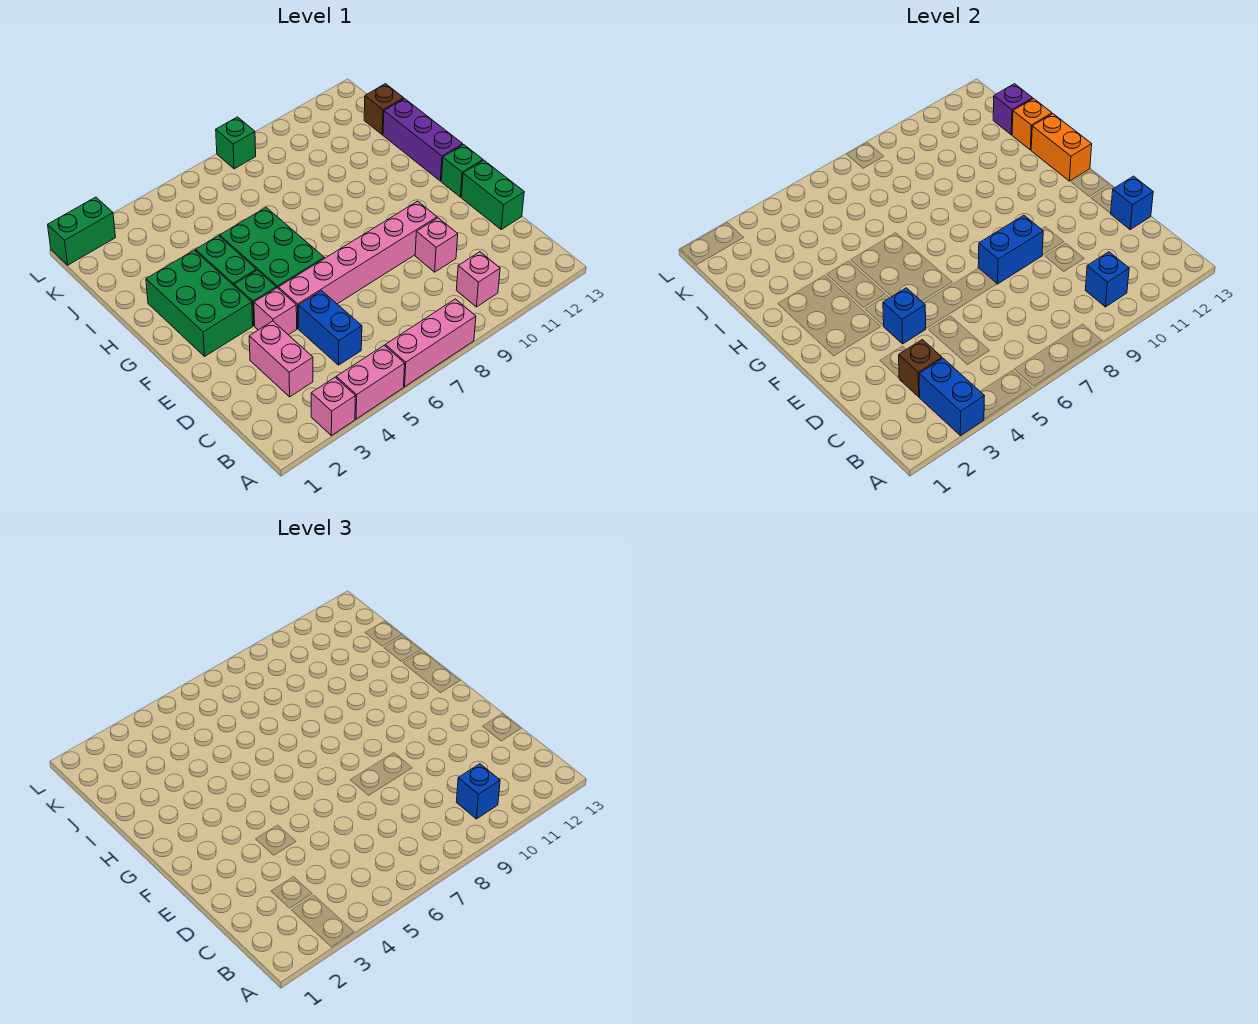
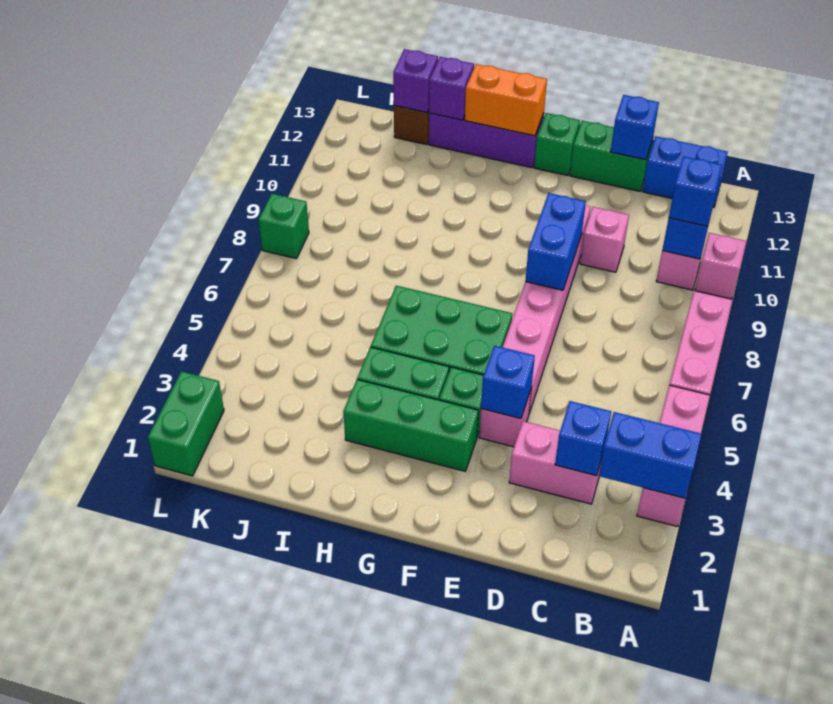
none -> pink brick A10 level 1
brown brick C3 level 2 -> blue brick C3 level 2
blue brick C5:D5 level 1 -> blue brick B13:C13 level 1
green brick F2:H3 level 1 -> green brick F3:H3 level 1
orange brick I13 level 2 -> purple brick I13 level 2

